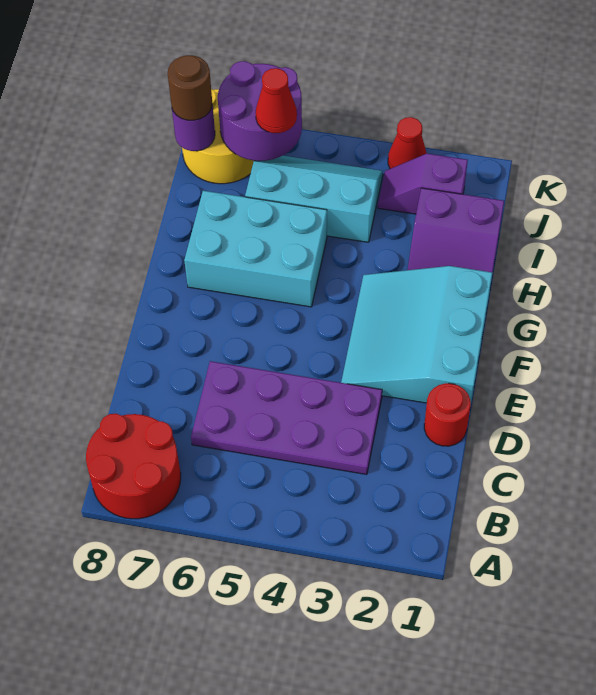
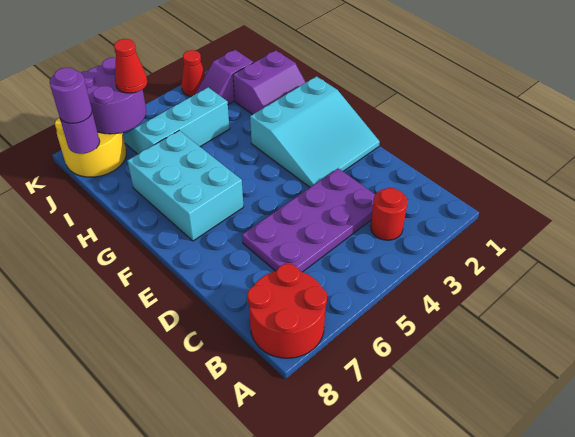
red round brick D1 level 1 -> red round brick B3 level 1
cyan slope E1:G3 level 1 top 1 -> cyan slope E1:G3 level 1 top G
cyan brick G5:H7 level 1 -> cyan brick F6:H7 level 1
brown round brick J8 level 3 -> purple round brick J8 level 3

